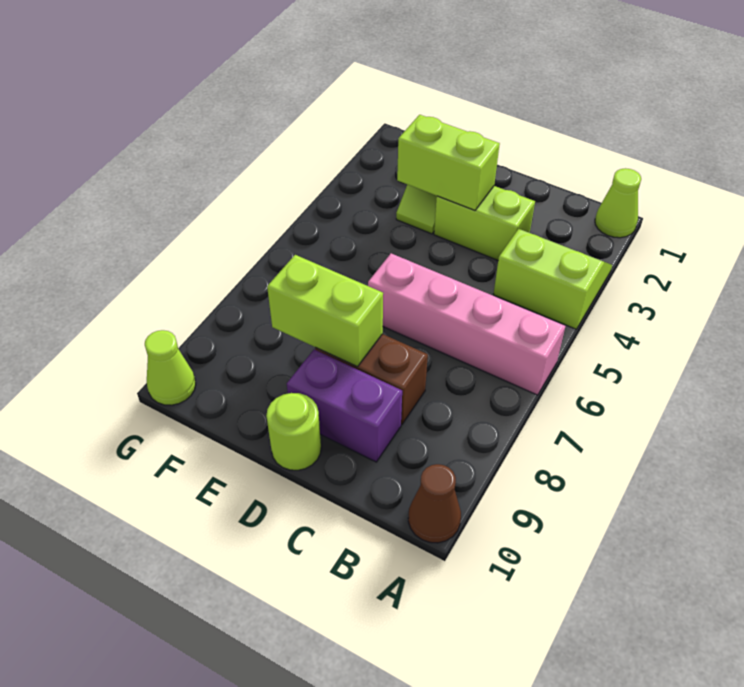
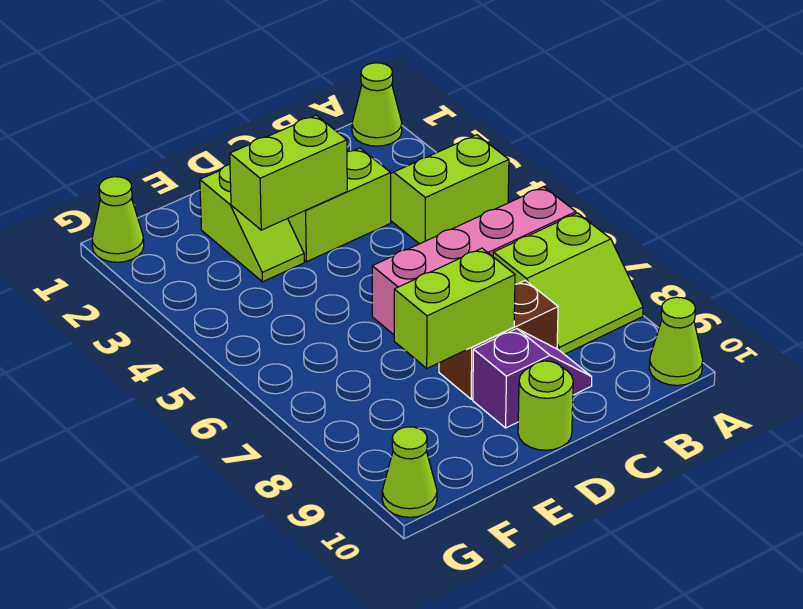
none -> lime slope A7:B8 level 1 top 7
brown cone A10 level 1 -> lime cone A10 level 1
purple brick C9:D9 level 1 -> purple slope C9:D9 level 1 top D
none -> lime cone G1 level 1

